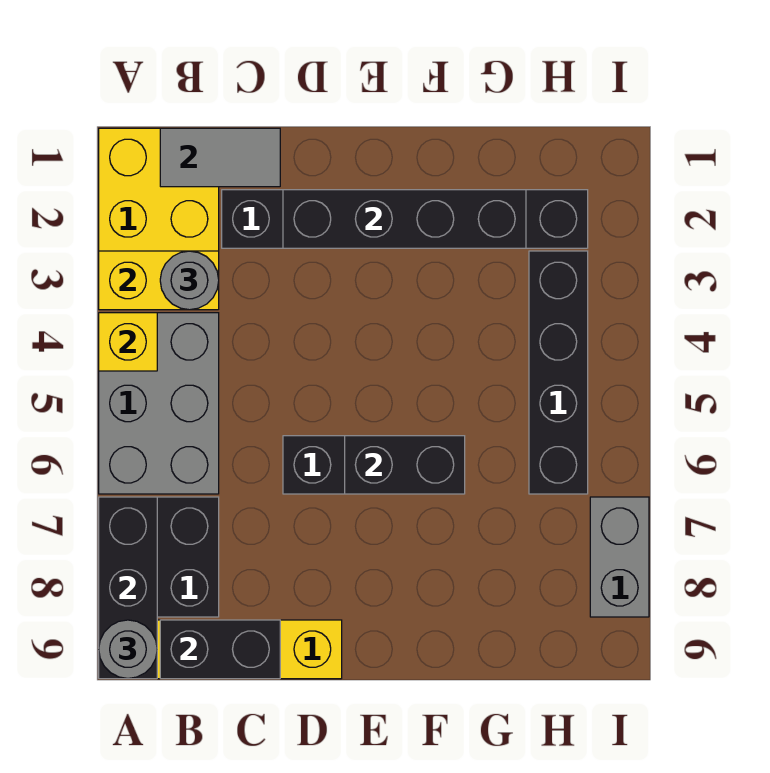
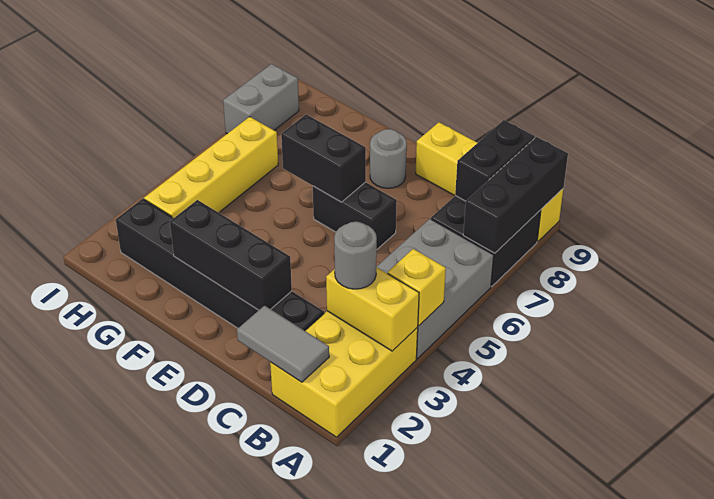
grey round brick A9 level 3 -> grey round brick E8 level 1
black brick B9:C9 level 2 -> black brick B8:B9 level 2
black brick D2:G2 level 2 -> black brick D2:F2 level 2
black brick H3:H6 level 1 -> yellow brick H3:H6 level 1

